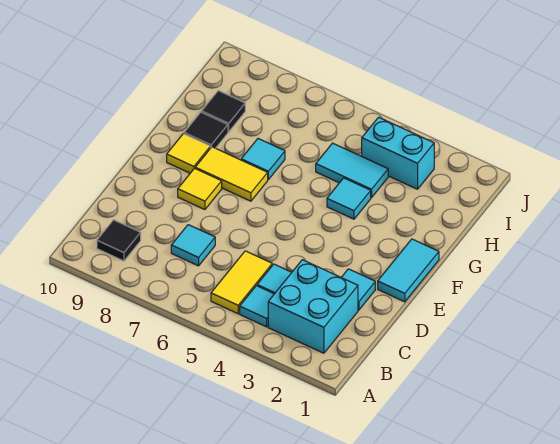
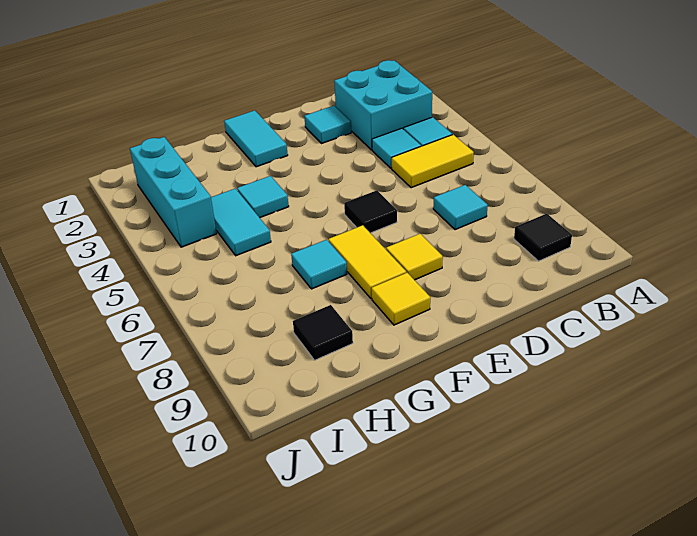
cyan tile E1:F1 level 1 -> cyan tile F1:F2 level 1
black tile G9 level 1 -> black tile E6 level 1
cyan brick I3:I4 level 1 -> cyan brick I2:I4 level 1

